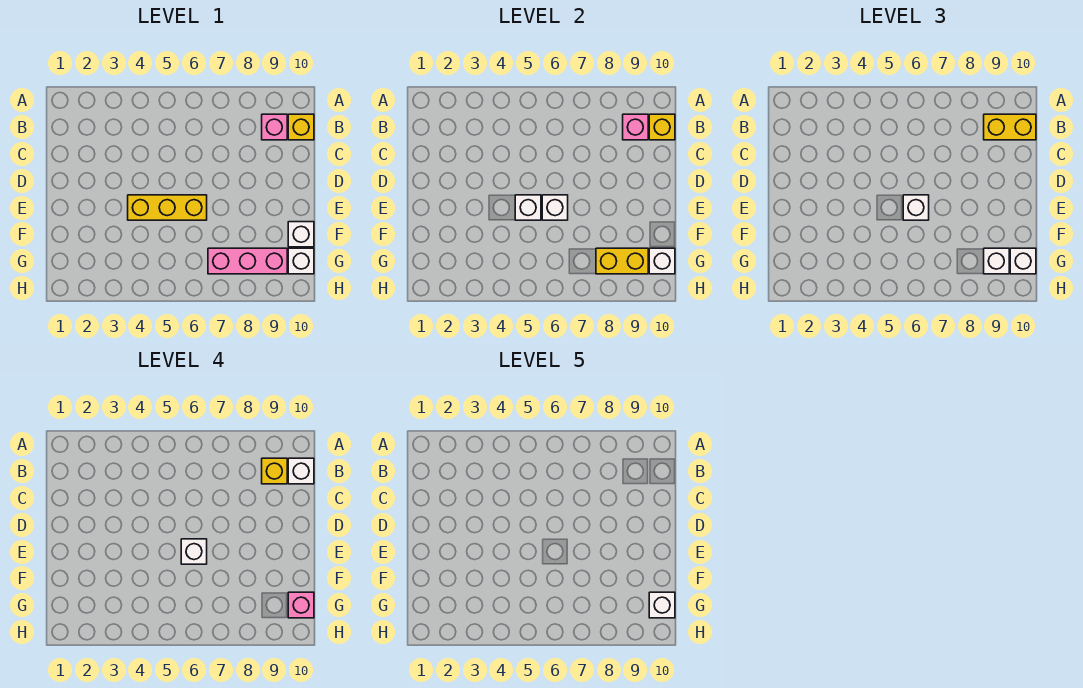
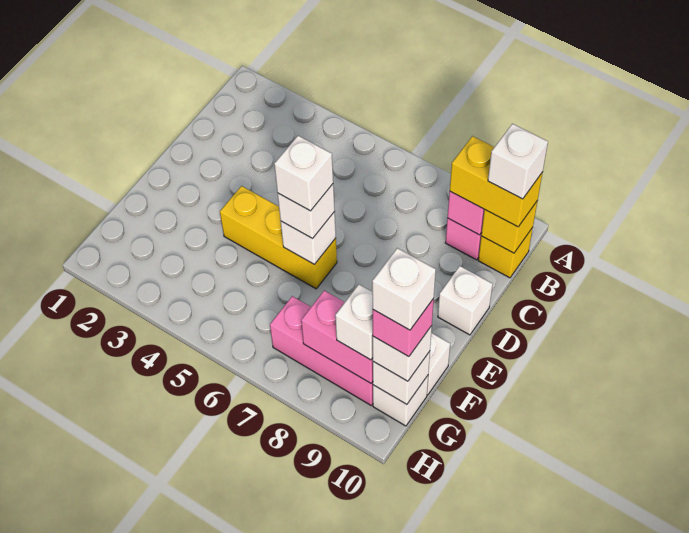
yellow brick B9 level 4 -> none
white brick E5 level 2 -> white brick D10 level 1
yellow brick G8:G9 level 2 -> pink brick G8:G9 level 2

